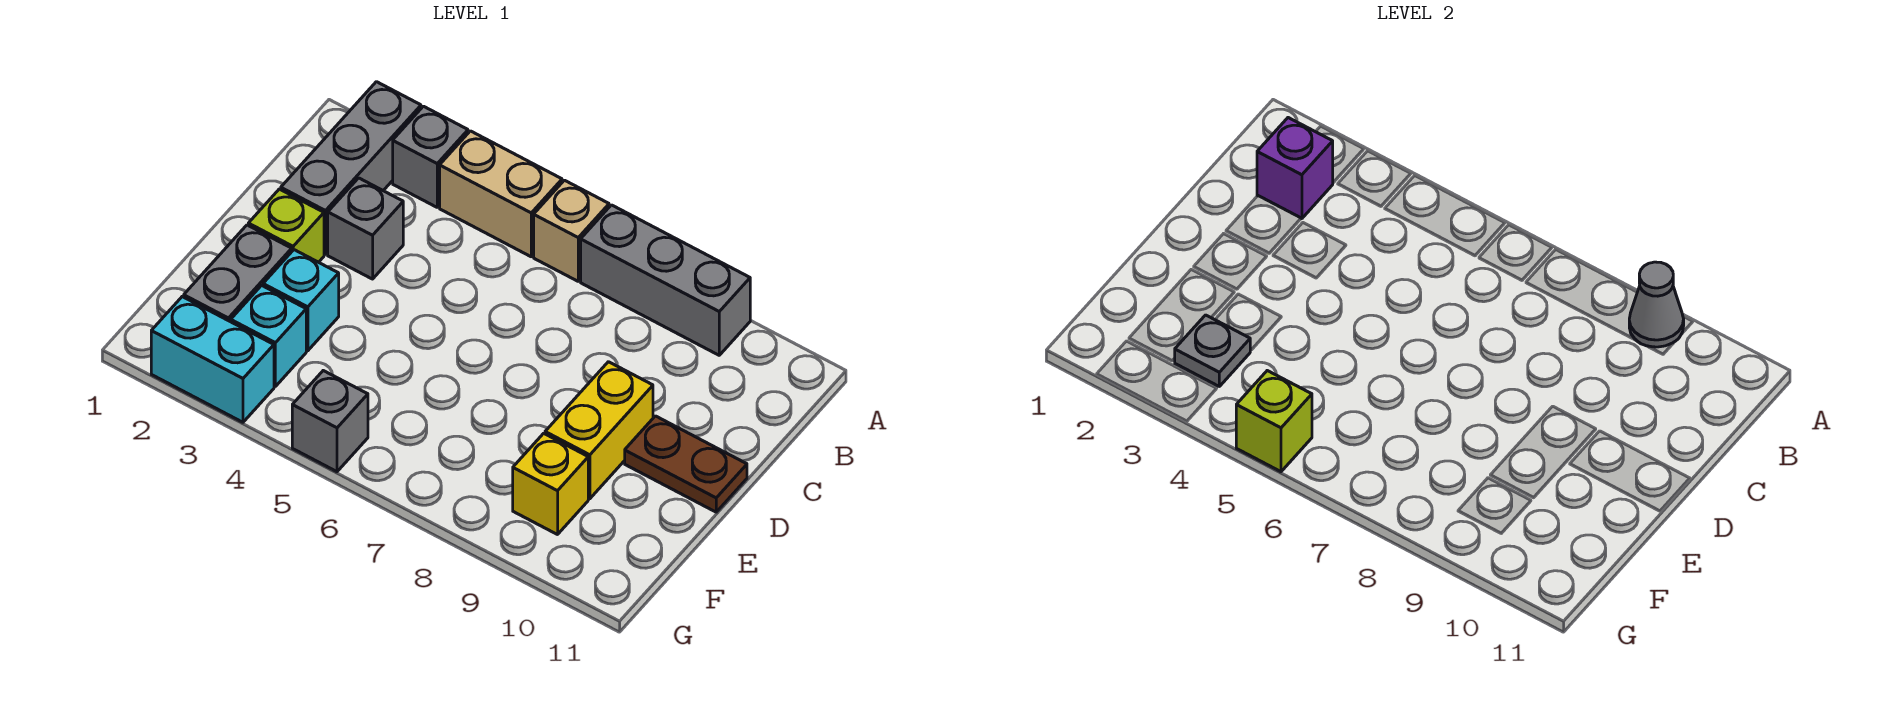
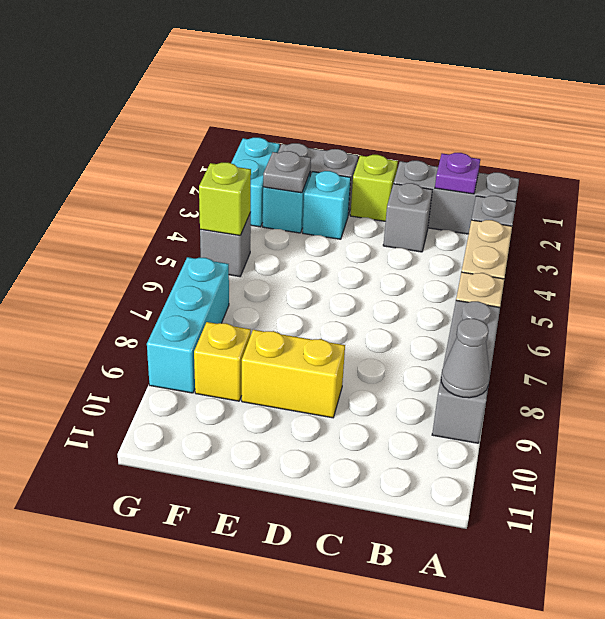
purple brick B2 level 2 -> purple plate B2 level 2
brown plate D10:D11 level 1 -> none
none -> cyan brick G7:G9 level 1

